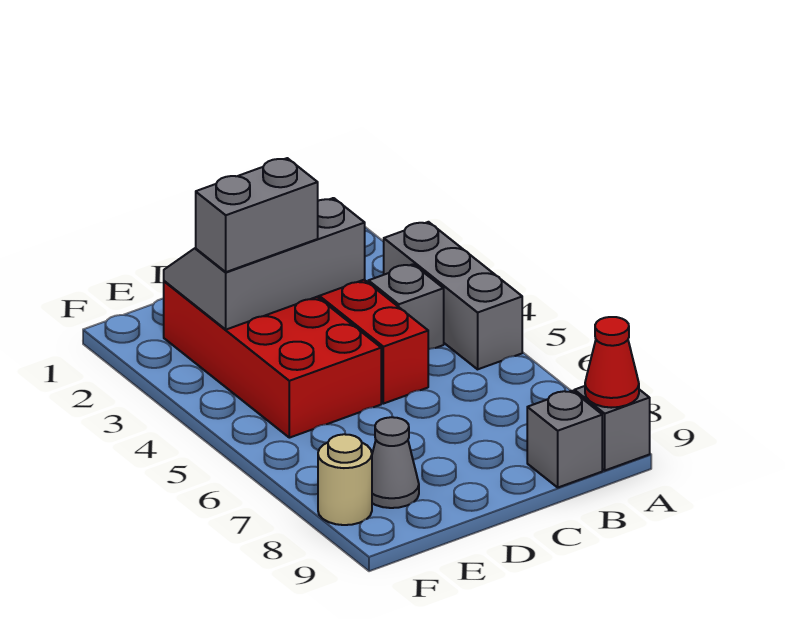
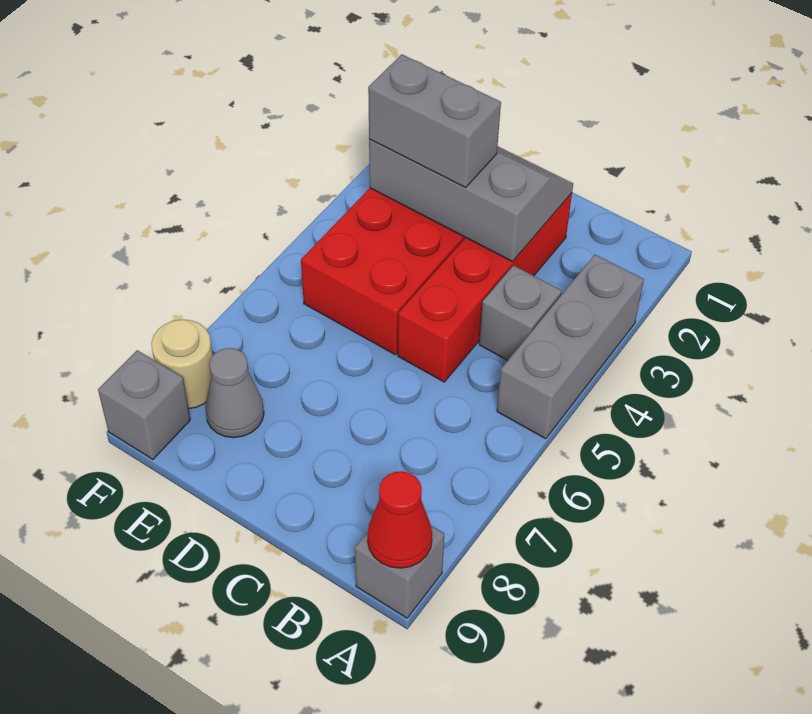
grey brick B9 level 1 -> grey brick F9 level 1

